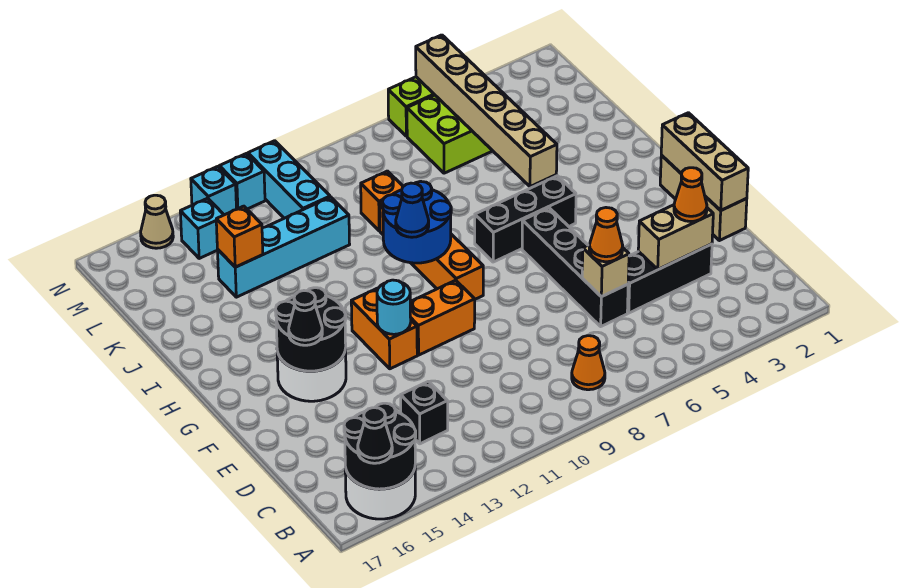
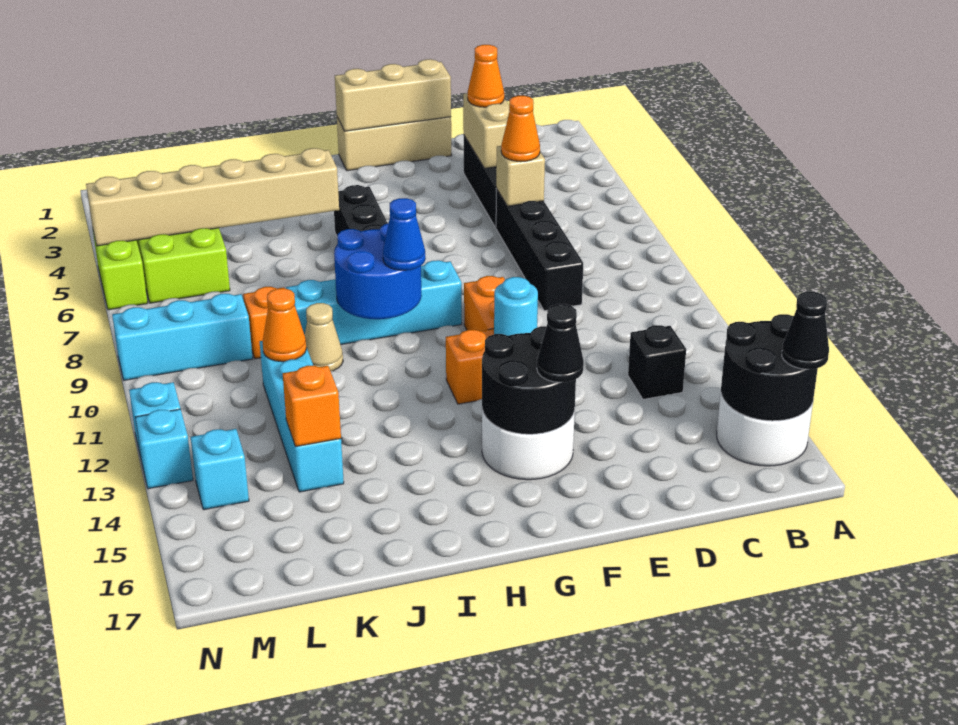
orange cone B8 level 1 -> orange cone K11 level 2
black brick D6:G6 level 1 -> black brick D6:D9 level 1
orange brick G9:J9 level 1 -> cyan brick G9:J9 level 1
cyan brick L11:N11 level 1 -> cyan brick L9:N9 level 1
tan cone N15 level 1 -> tan cone J10 level 1

